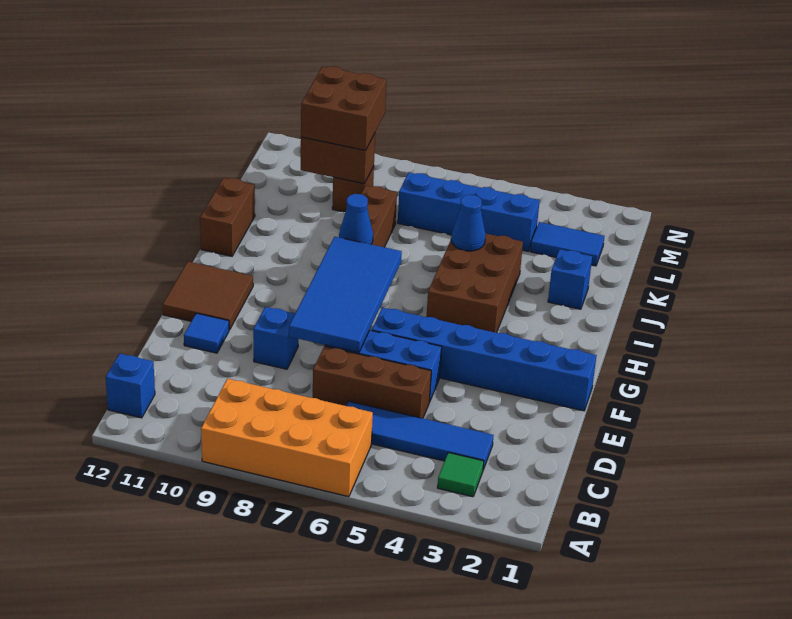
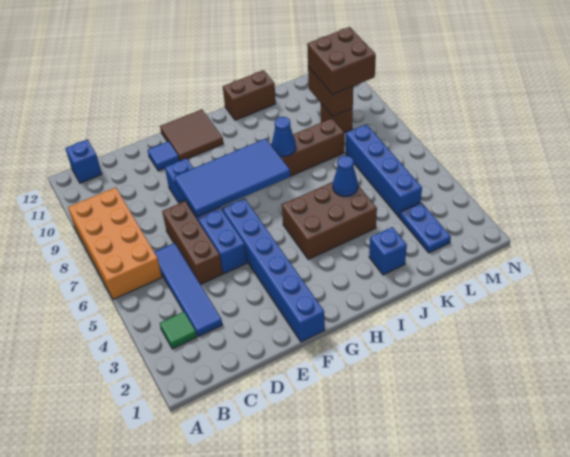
blue tile L2:L3 level 1 -> blue plate L2:L3 level 1

